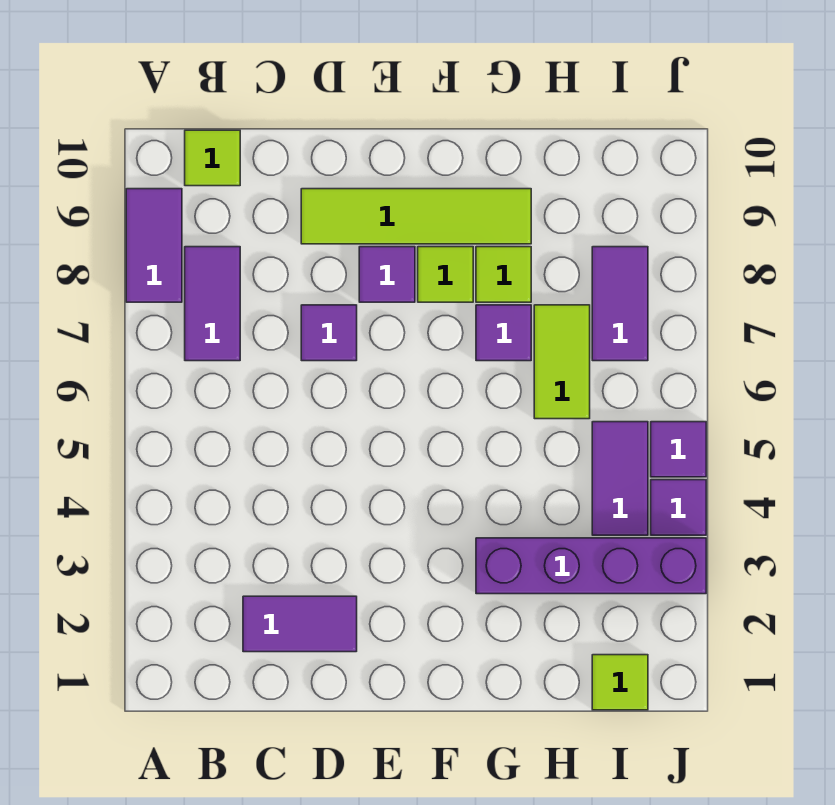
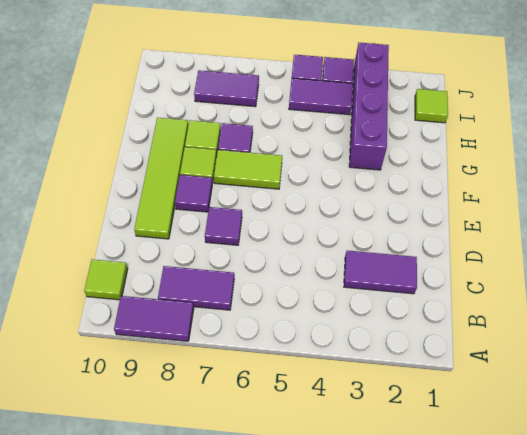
purple tile C2:D2 level 1 -> purple tile C2:C3 level 1
lime tile H6:H7 level 1 -> lime tile F6:F7 level 1

